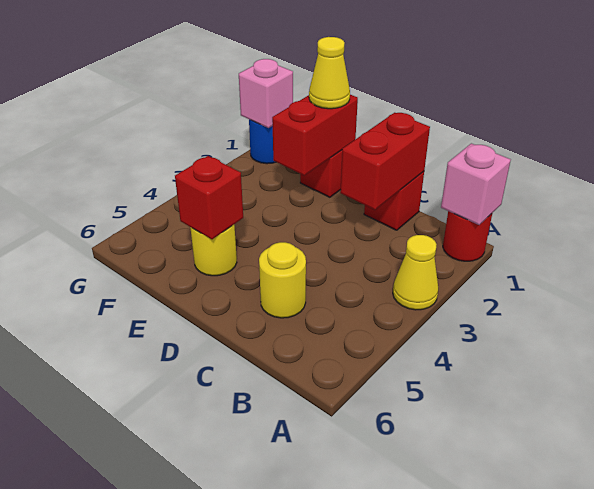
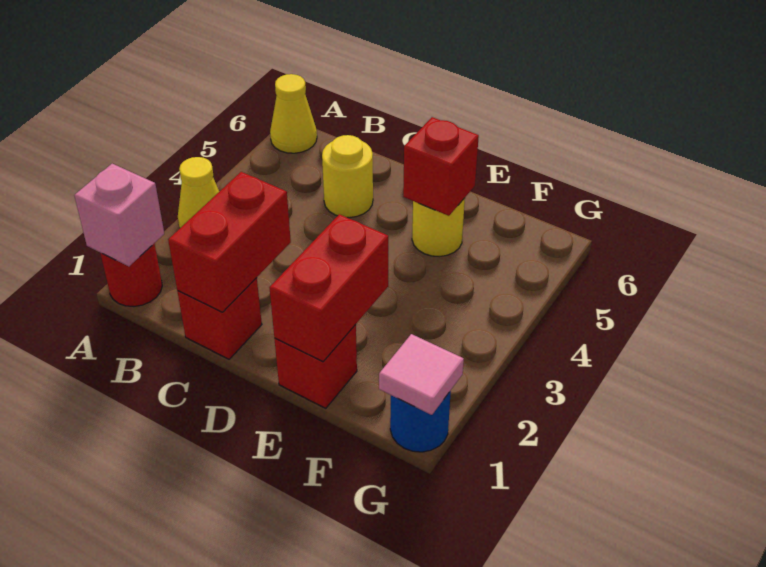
yellow cone E1 level 3 -> yellow cone A6 level 1
pink brick G1 level 2 -> pink tile G1 level 2

